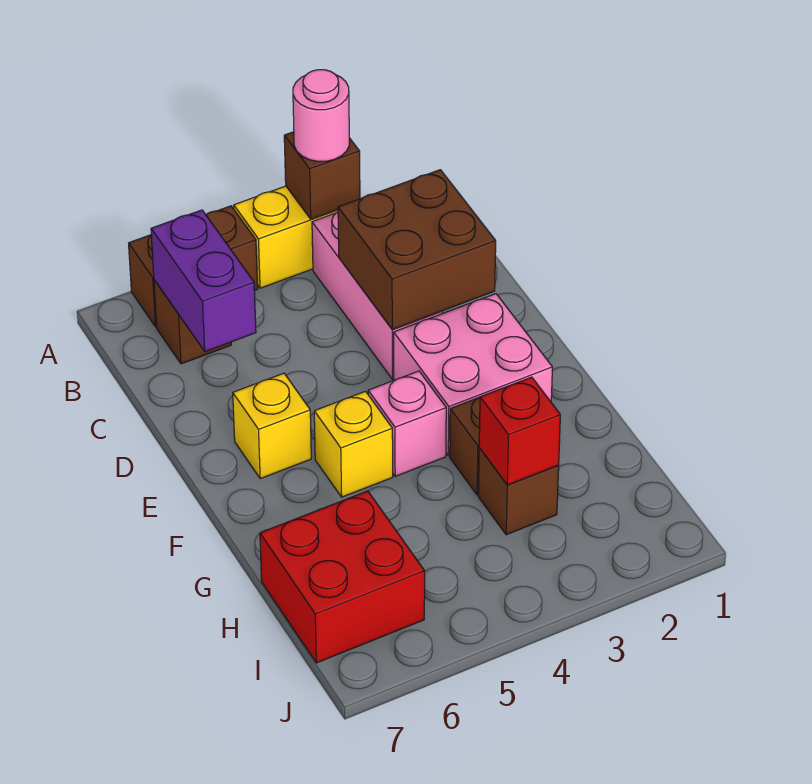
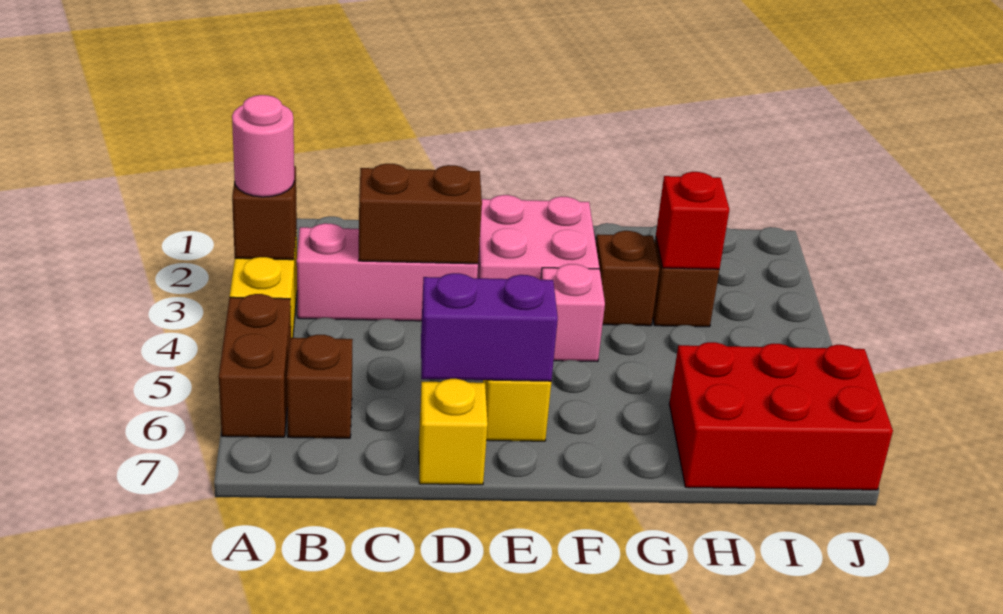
purple brick B6:C6 level 2 -> purple brick D6:E6 level 2
brown brick C2:D3 level 2 -> brown brick C3:D3 level 2
yellow brick F5 level 1 -> yellow brick D7 level 1
red brick H6:I7 level 1 -> red brick H6:J7 level 1

